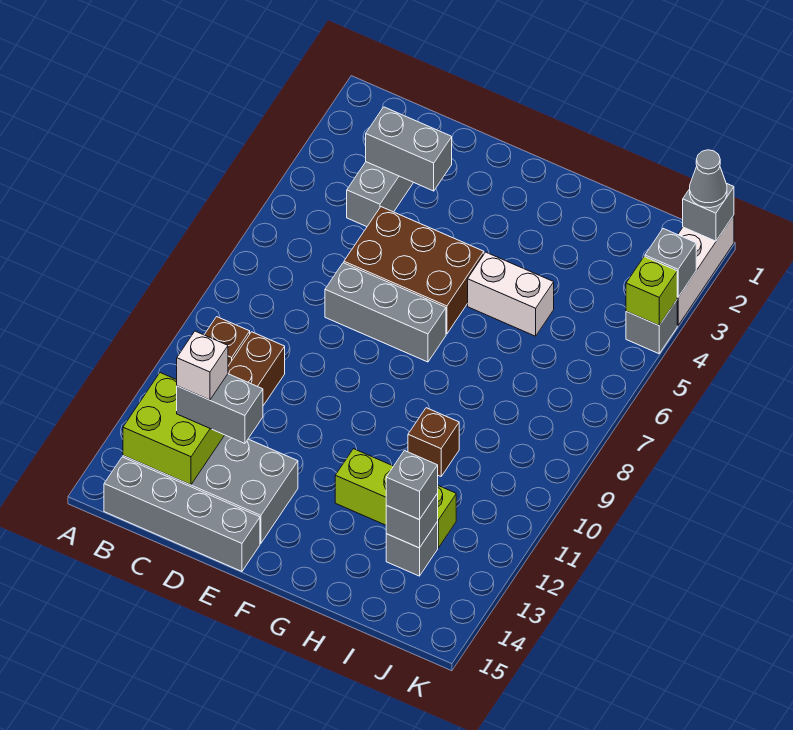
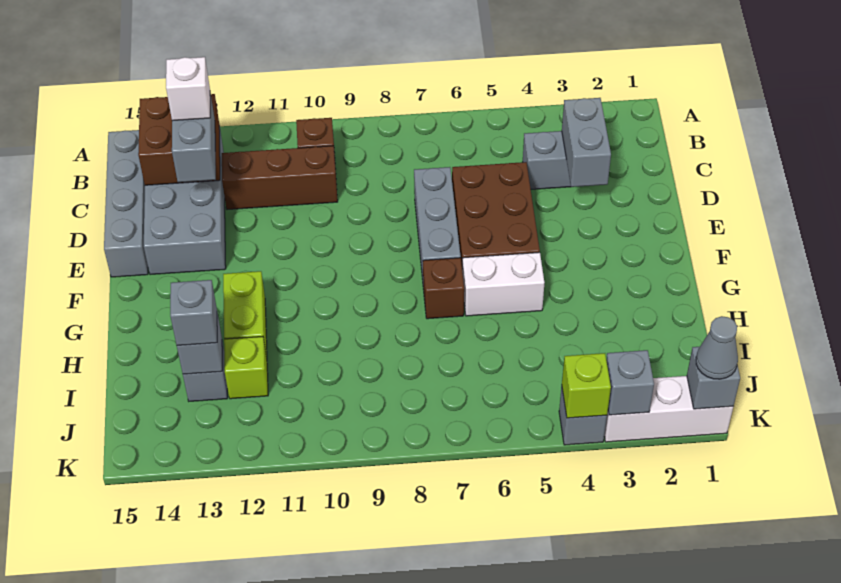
lime brick B13:C14 level 2 -> brown brick B13:C14 level 2
white brick G5:H5 level 1 -> white brick G5:G6 level 1
brown brick H10 level 1 -> brown brick G7 level 1

